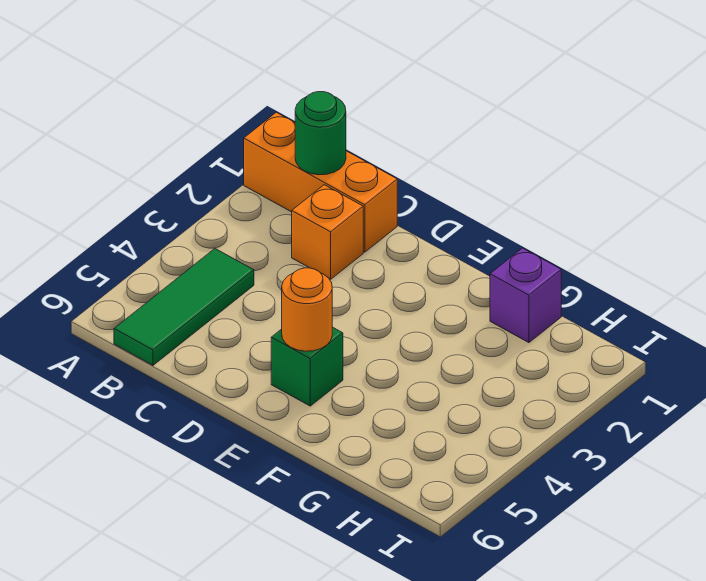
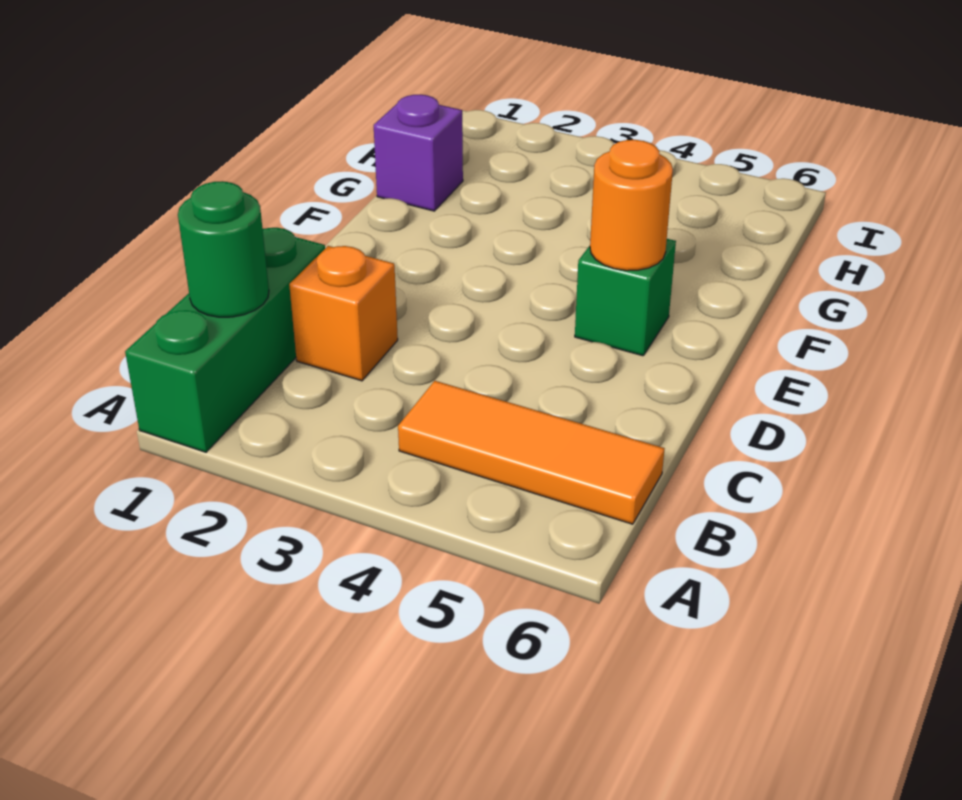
orange brick A1:C1 level 1 -> green brick A1:C1 level 1
green tile B4:B6 level 1 -> orange tile B4:B6 level 1

